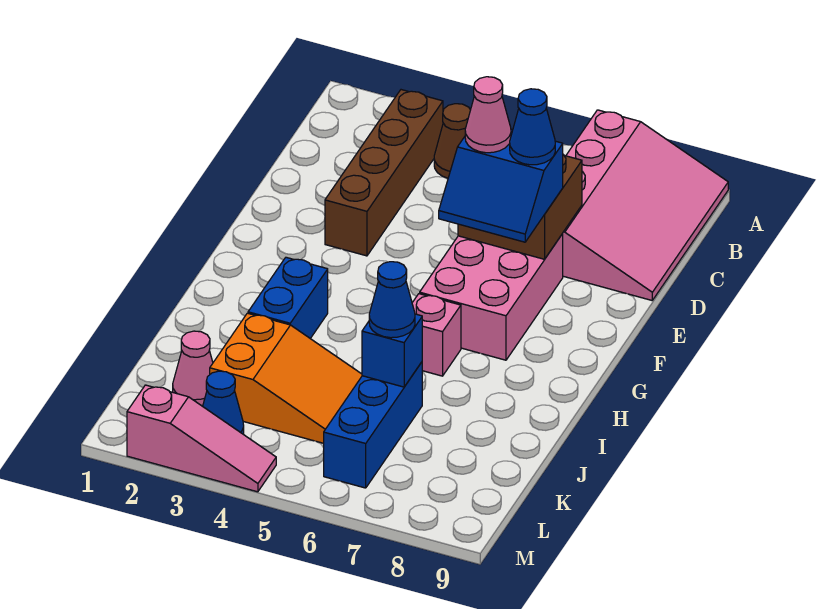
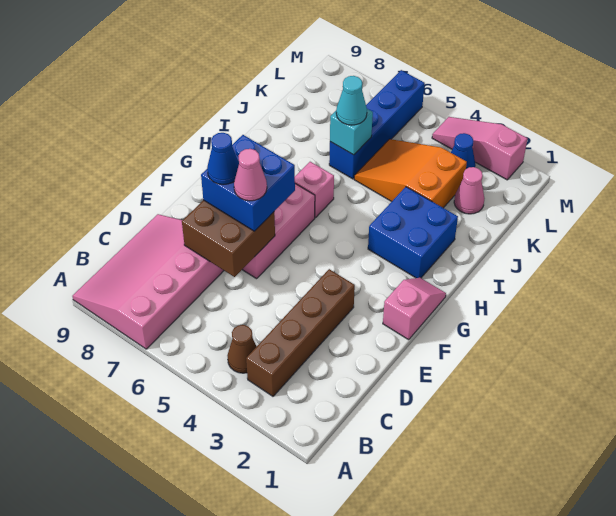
blue slope E6:F7 level 3 top E -> blue brick E6:F7 level 3
none -> pink slope F1:G1 level 1 top F
blue brick H3:I3 level 1 -> blue brick H2:I3 level 1
blue brick J6:L6 level 1 -> blue brick J6:M6 level 1
blue brick J6 level 2 -> cyan brick J6 level 2
blue cone J6 level 3 -> cyan cone J6 level 3

